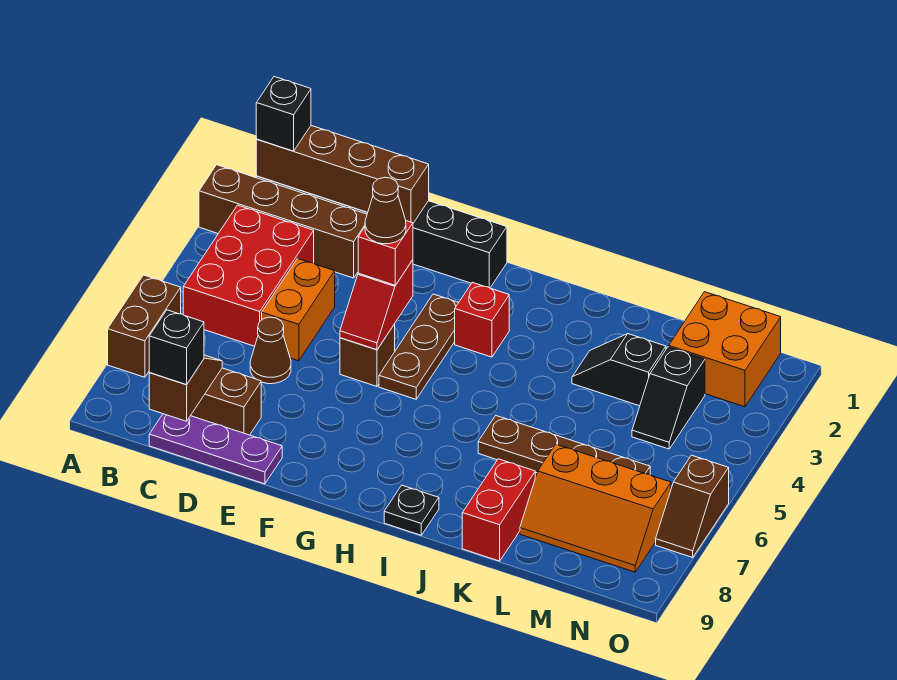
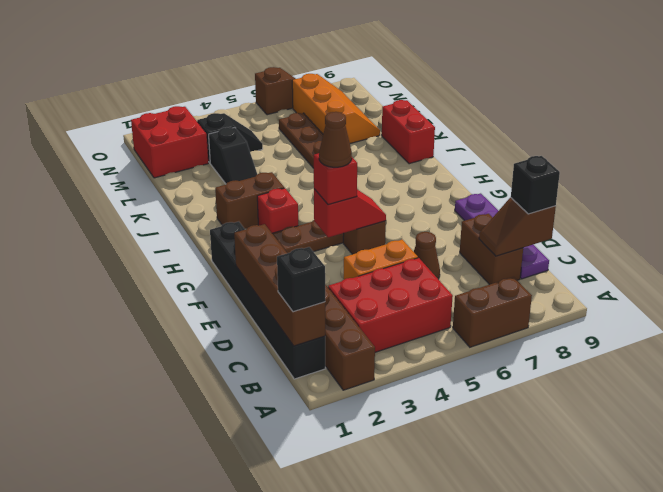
purple plate C9:E9 level 1 -> purple plate C9:F9 level 1
none -> brown brick I2:I3 level 1
black plate I9 level 1 -> none
red brick K8:K9 level 1 -> red brick J9:K9 level 1
orange brick M1:N2 level 1 -> red brick M1:N2 level 1

